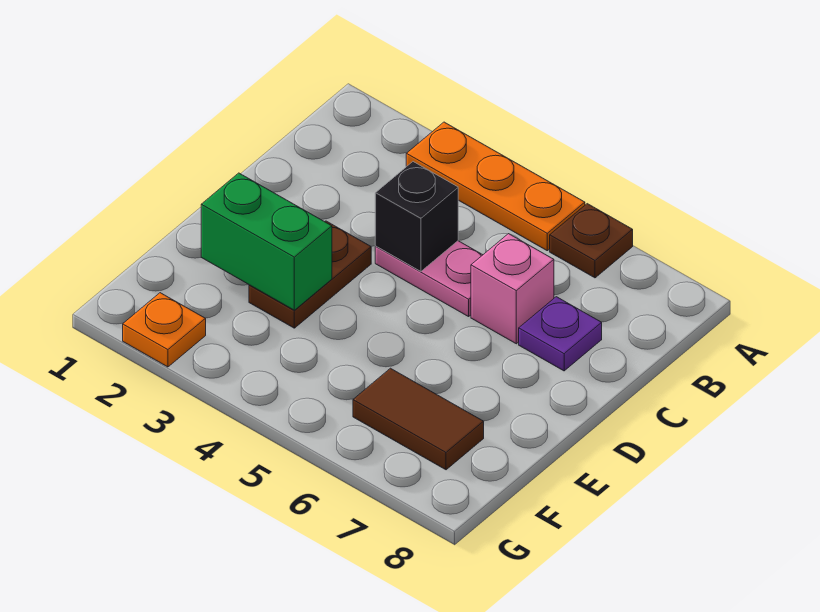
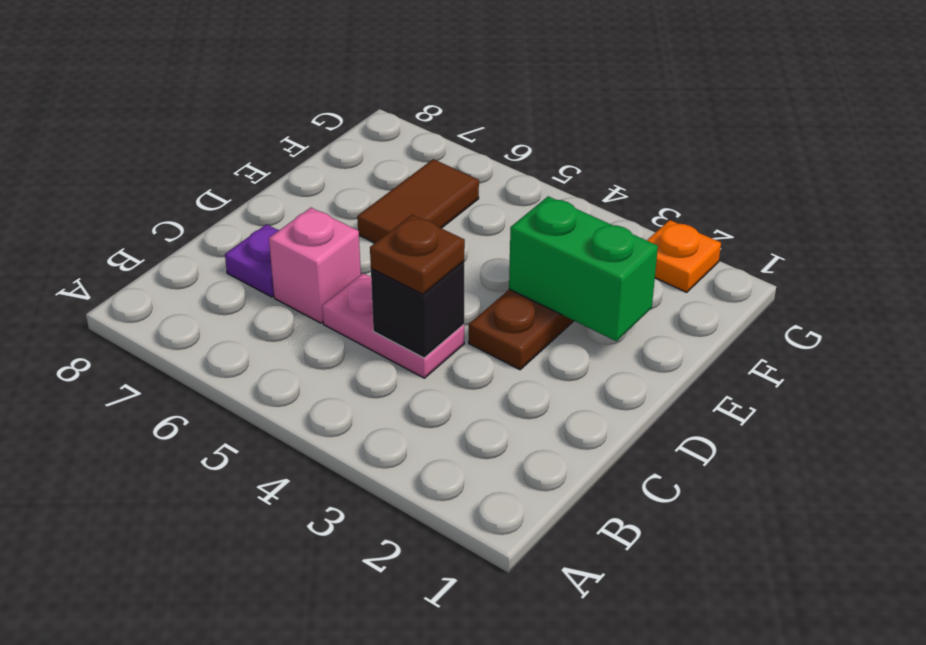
orange plate A3:A5 level 1 -> none
brown plate A6 level 1 -> brown plate C4 level 3
brown tile F6:F7 level 1 -> brown tile E6:F6 level 1

